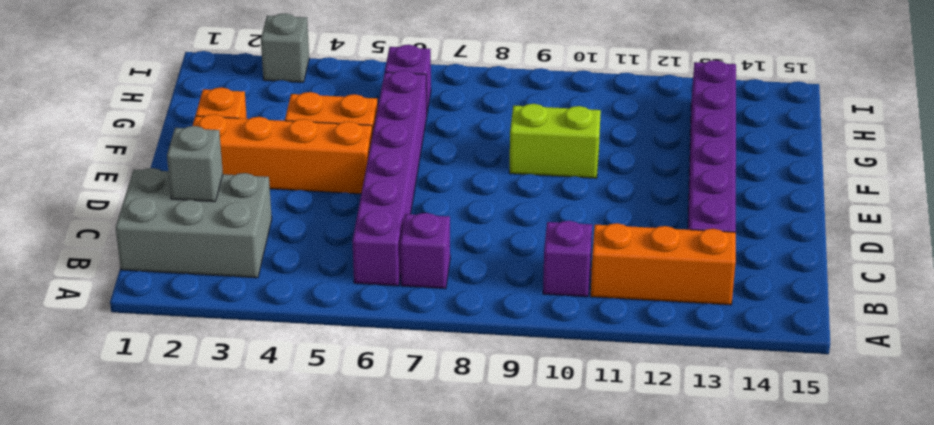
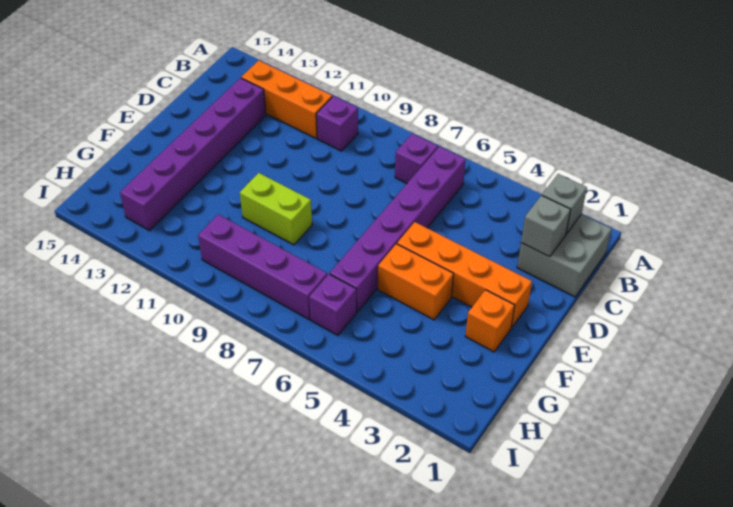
grey brick B1:C3 level 1 -> grey brick B1:C2 level 1
none -> purple brick H7:H10 level 1
grey brick I3 level 1 -> grey brick B2 level 2

